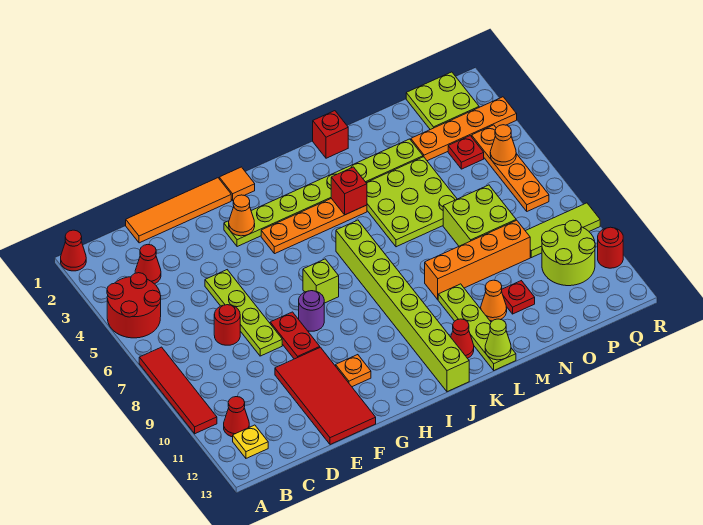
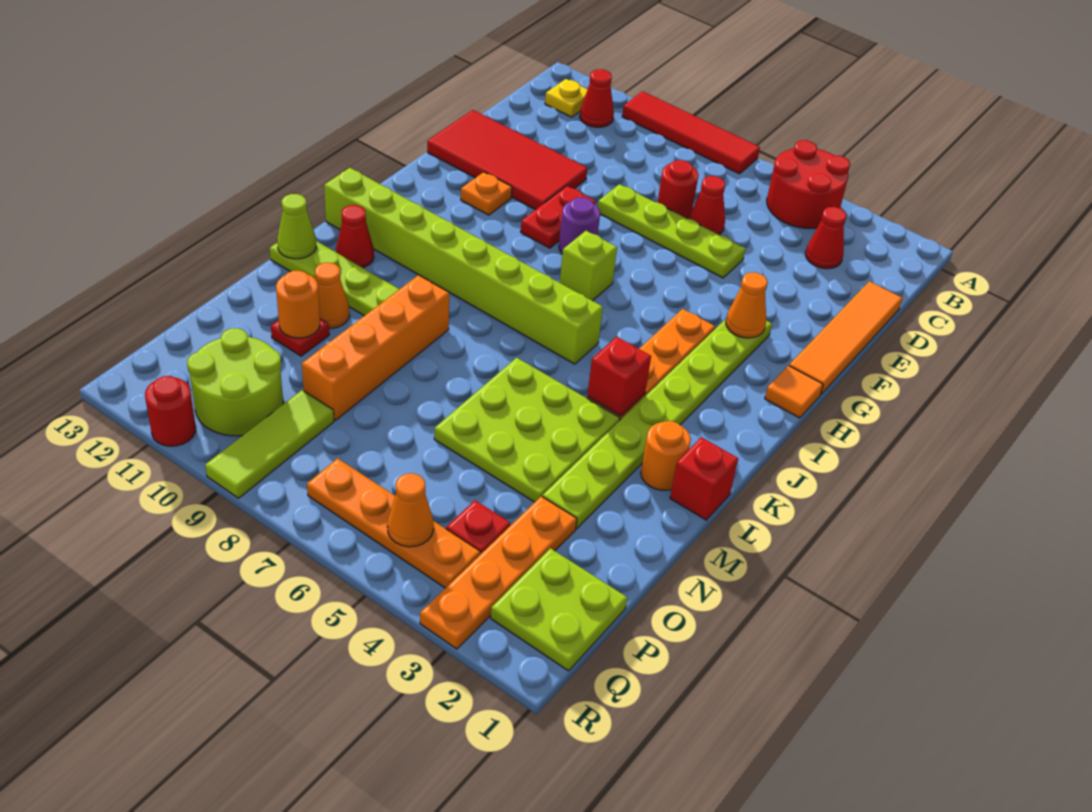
red cone A1 level 1 -> red cone D6 level 1
red plate F8:F9 level 1 -> red plate F9:G9 level 1
none -> orange round brick L2 level 1
lime brick N7:O8 level 1 -> none
none -> orange round brick N11 level 2

